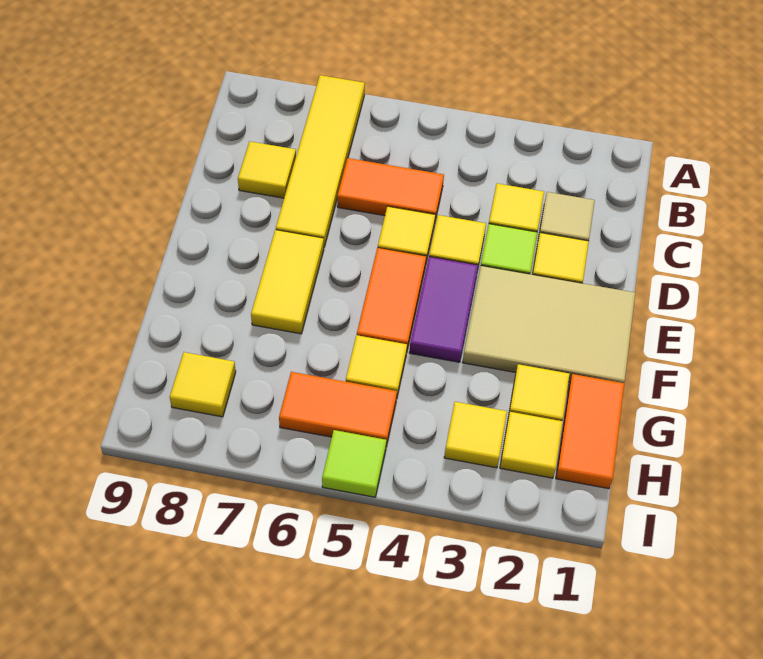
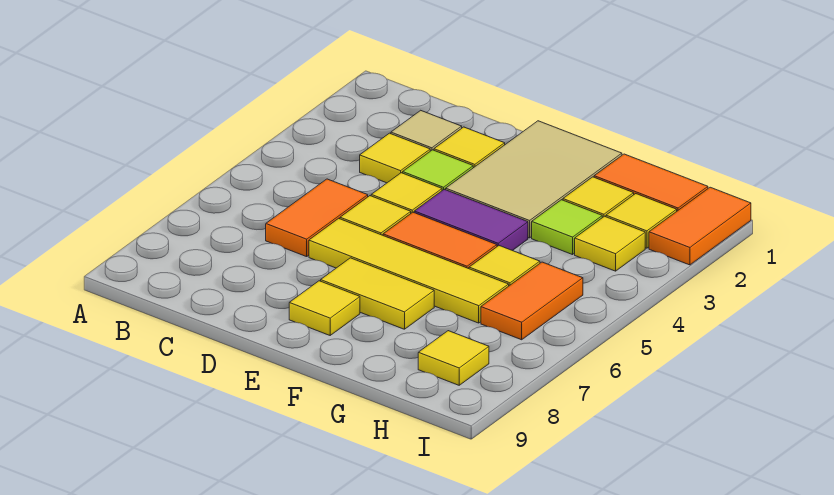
yellow tile A7:D7 level 1 -> yellow tile D6:G6 level 1
yellow tile C8 level 1 -> yellow tile E8 level 1
none -> orange tile I1:I2 level 1
lime tile I5 level 1 -> lime tile G3 level 1

